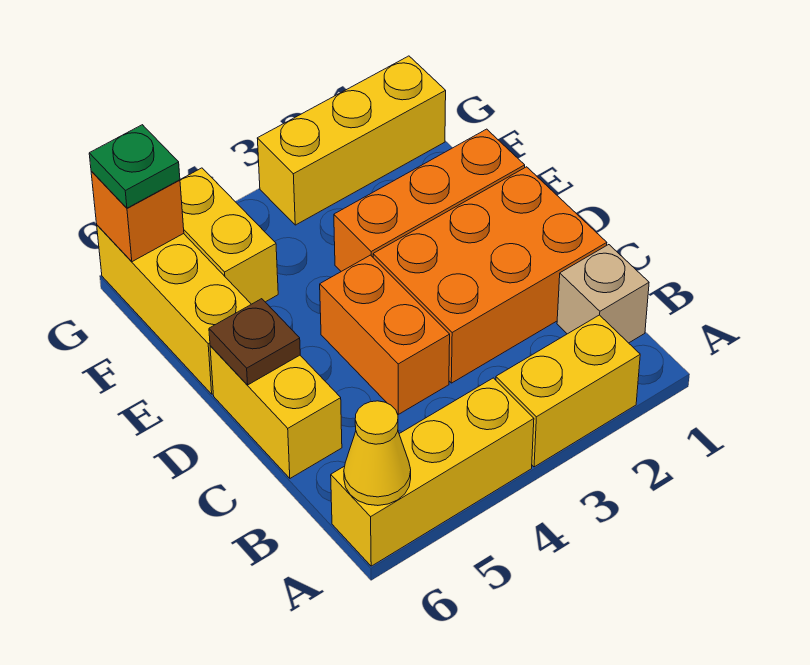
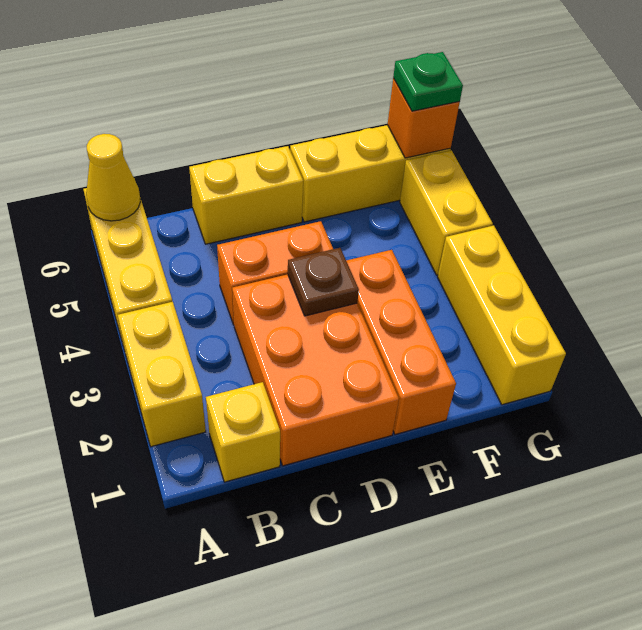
tan brick B1 level 1 -> yellow brick B1 level 1
brown plate D6 level 2 -> brown plate D3 level 2
yellow brick F5:G5 level 1 -> yellow brick G4:G5 level 1

